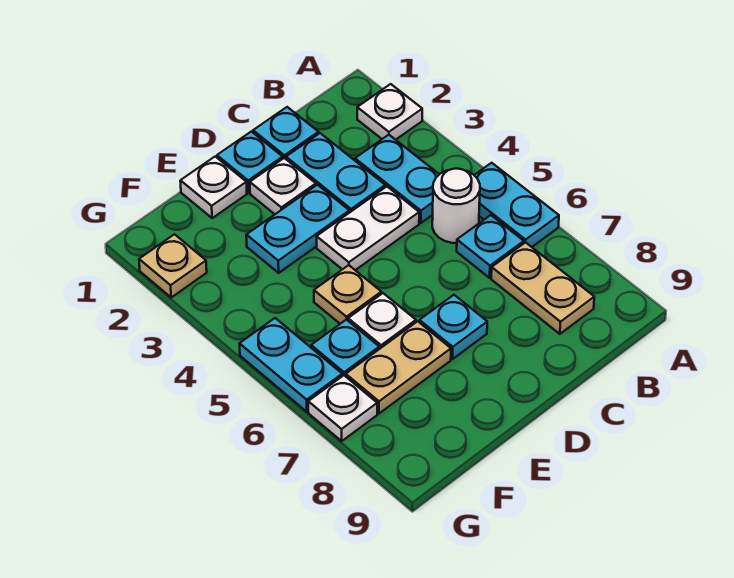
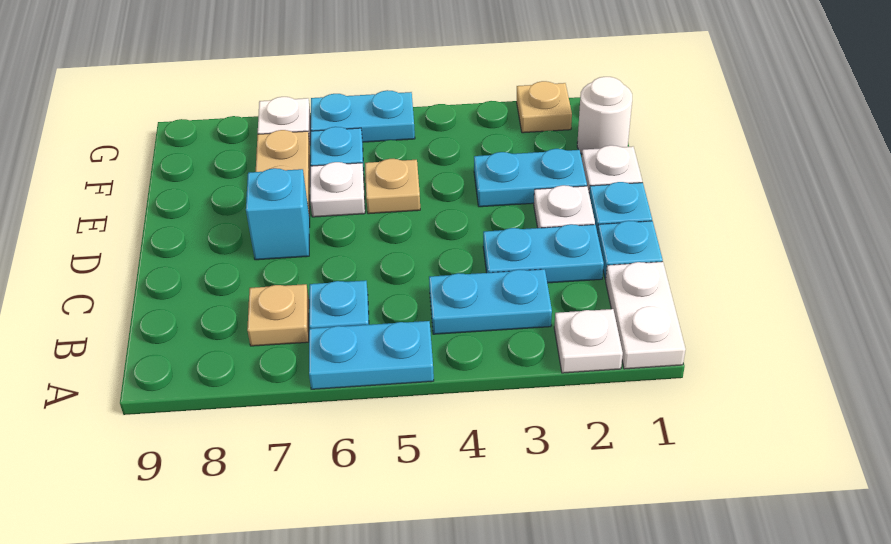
white round brick B5 level 1 -> white round brick F1 level 1
tan plate B7:B8 level 1 -> tan plate B7 level 1
white plate C4:D4 level 1 -> white plate A1:B1 level 1
cyan plate D3:E3 level 1 -> cyan plate E2:E3 level 1
cyan plate D7 level 1 -> cyan brick D7 level 1

